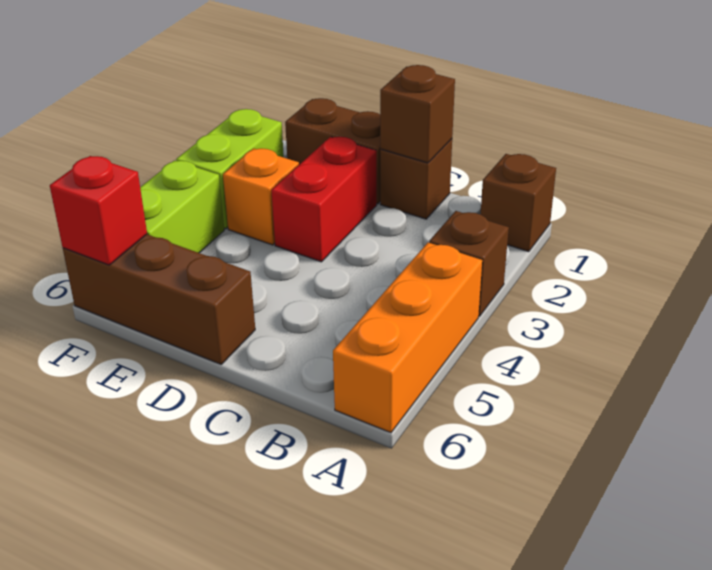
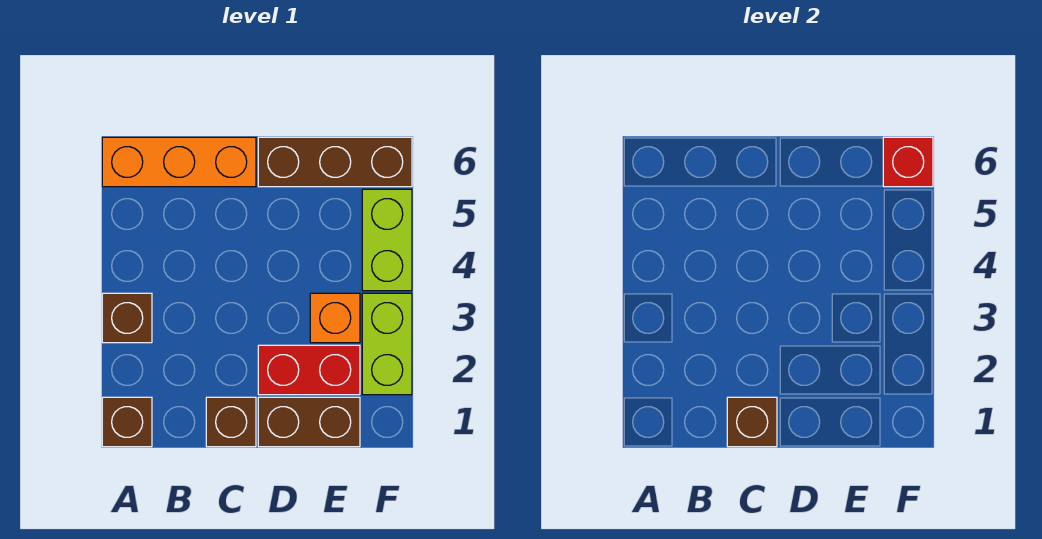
orange brick A4:A6 level 1 -> orange brick A6:C6 level 1
red brick D2:D3 level 1 -> red brick D2:E2 level 1

